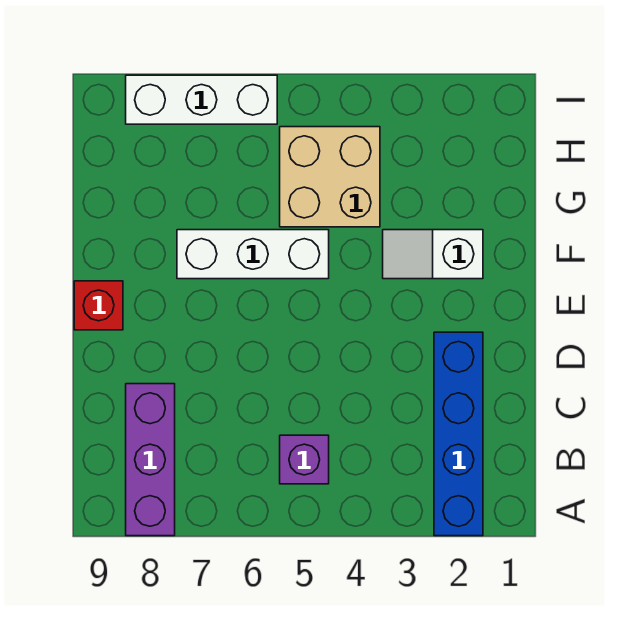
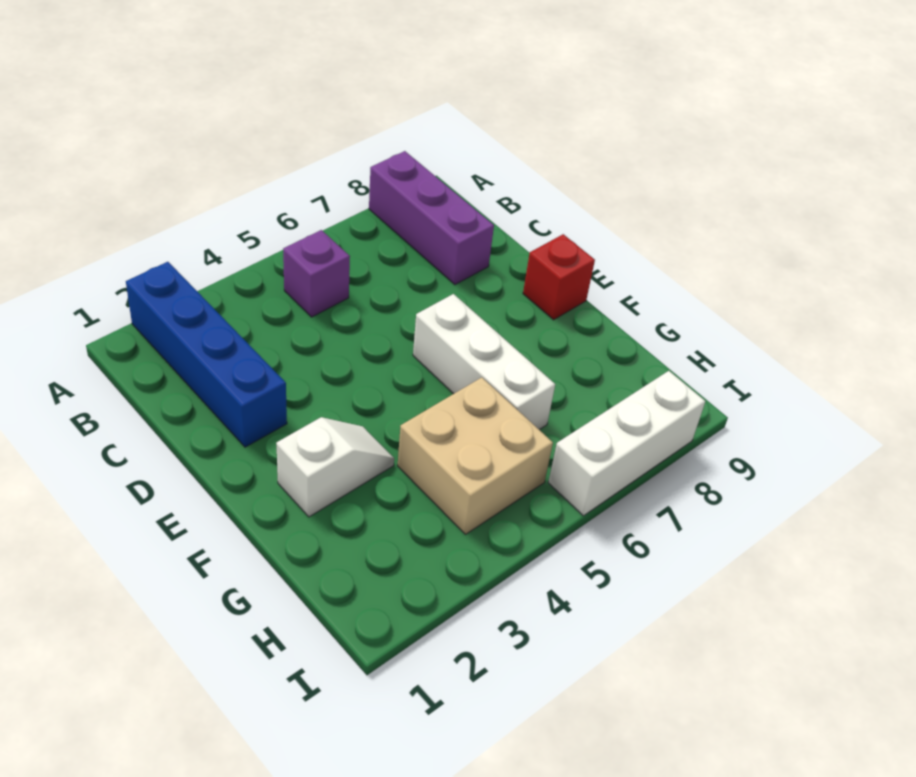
white brick F5:F7 level 1 -> white brick E6:G6 level 1

